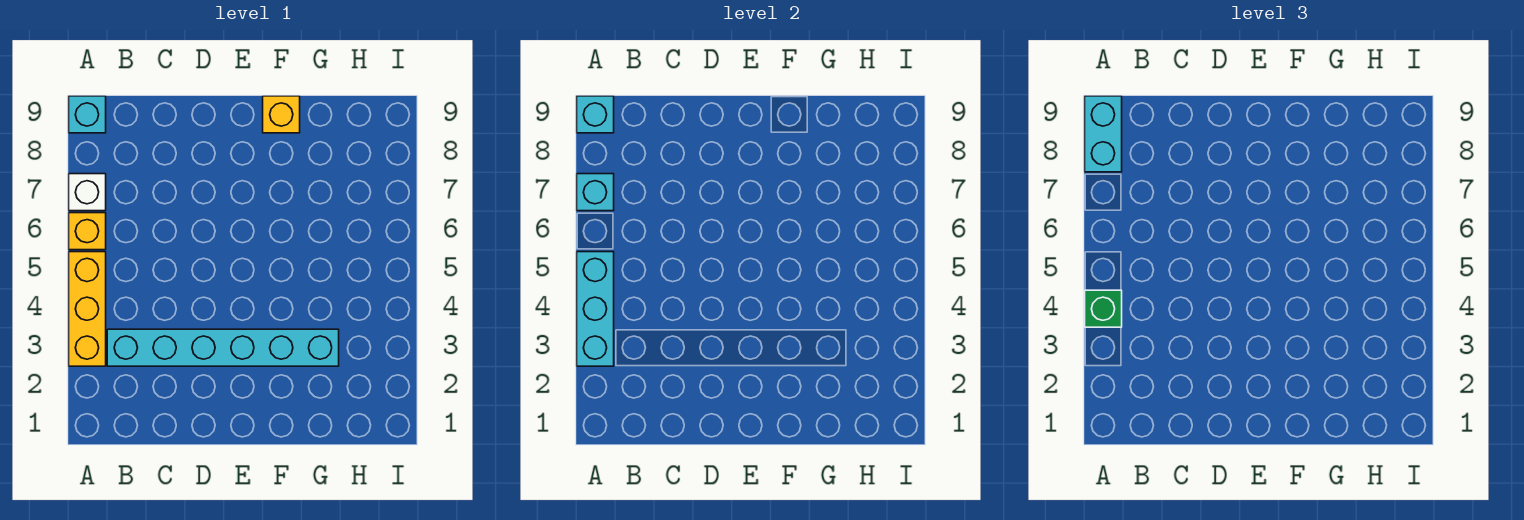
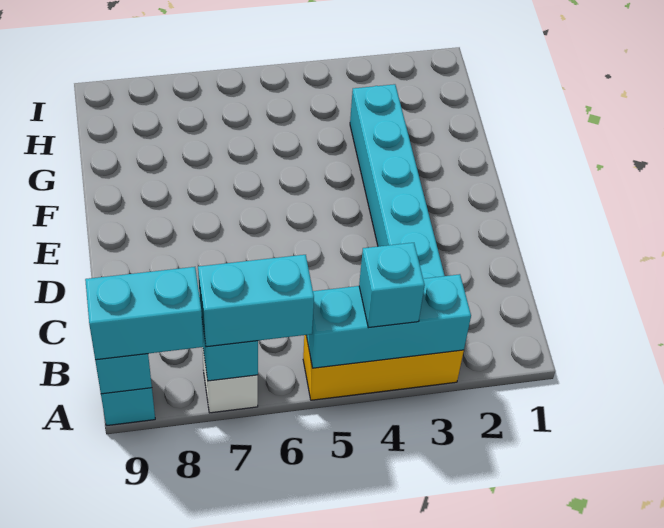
green brick A4 level 3 -> cyan brick A4 level 3
yellow brick A6 level 1 -> none
none -> cyan brick A6:A7 level 3
yellow brick F9 level 1 -> none

